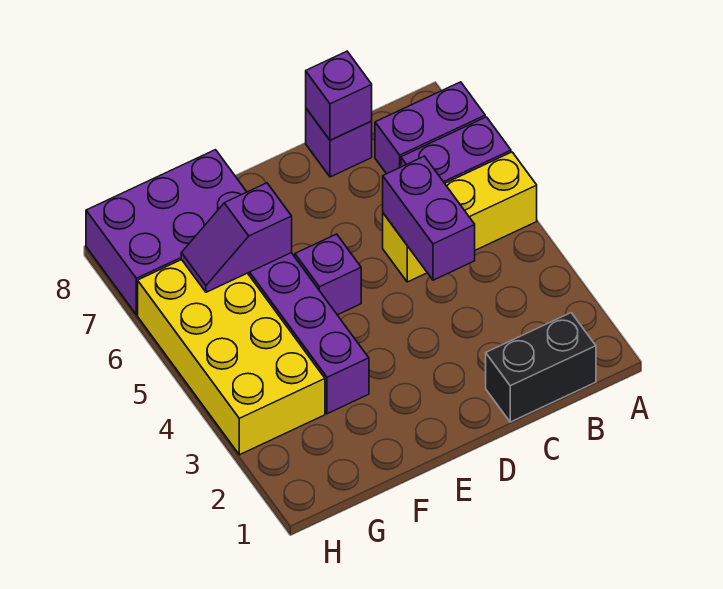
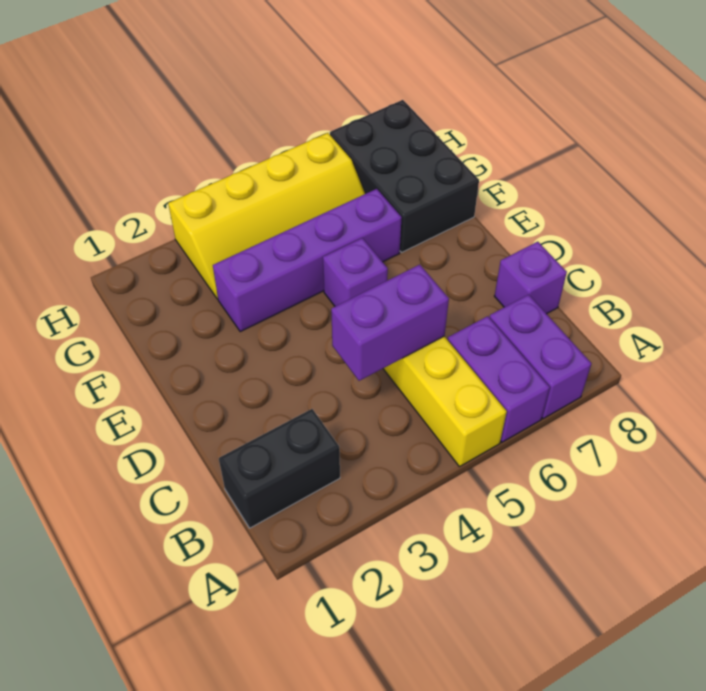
black brick B1:C1 level 1 -> black brick B1:B2 level 1
purple brick C8 level 2 -> none
purple slope F6:G6 level 2 top F -> none
purple brick F7:H8 level 1 -> black brick F7:H8 level 1
yellow brick G3:H6 level 1 -> yellow slope G3:H6 level 1 top H

